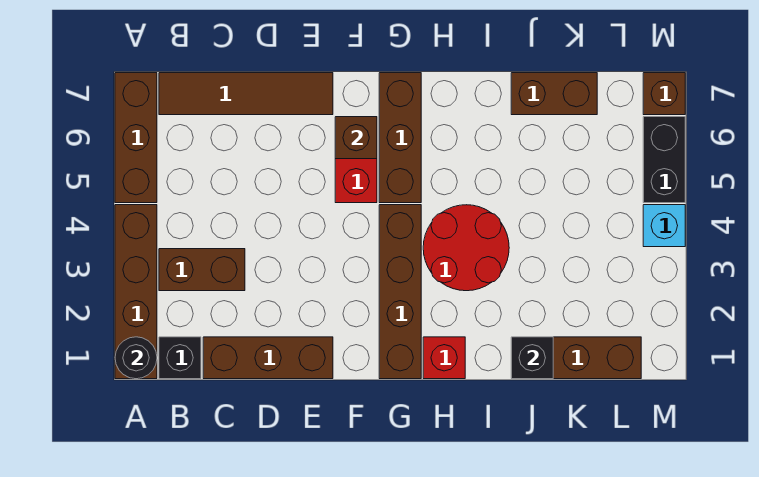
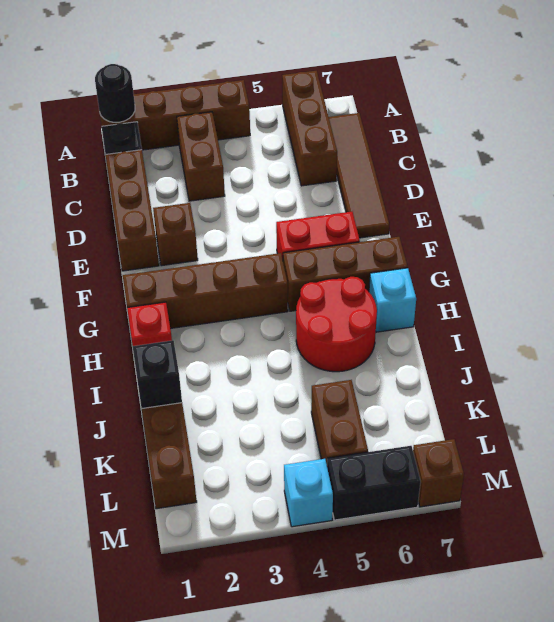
brown brick A5:A7 level 1 -> brown brick A6:C6 level 1
brown brick F6 level 2 -> brown brick E2 level 1
red round brick H3:I4 level 1 -> red round brick H5:I6 level 1
none -> cyan brick H7 level 1
brown brick J7:K7 level 1 -> brown brick K5:L5 level 1

